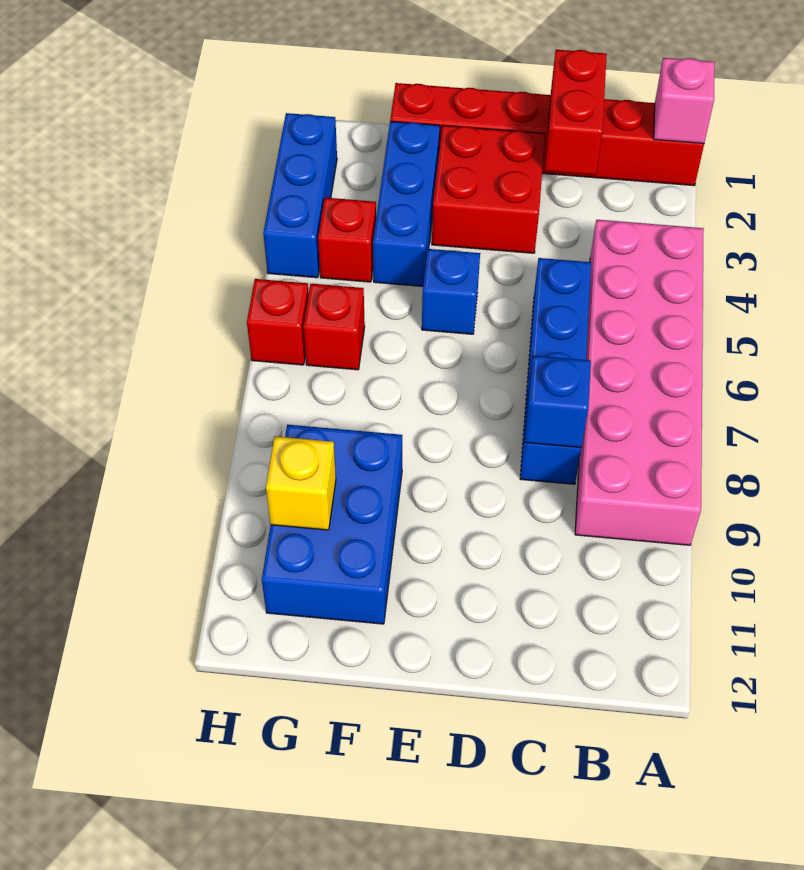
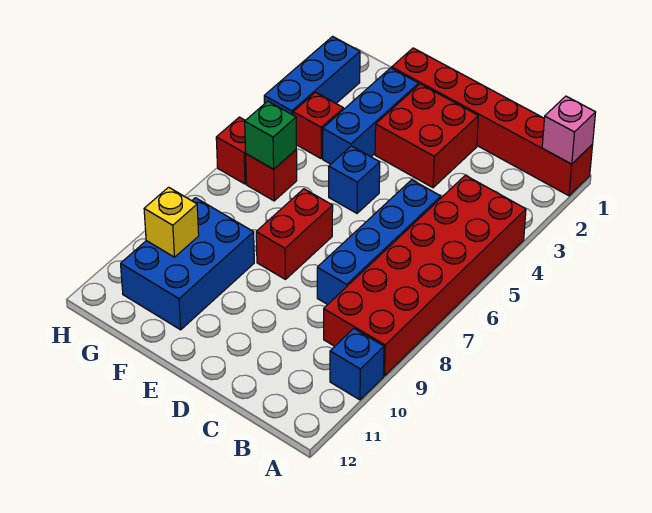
pink brick A4:B9 level 1 -> red brick A4:B9 level 1
red brick C1:C2 level 2 -> red brick E7:E8 level 1
blue brick C8 level 2 -> blue brick A10 level 1
none -> green brick G6 level 2

